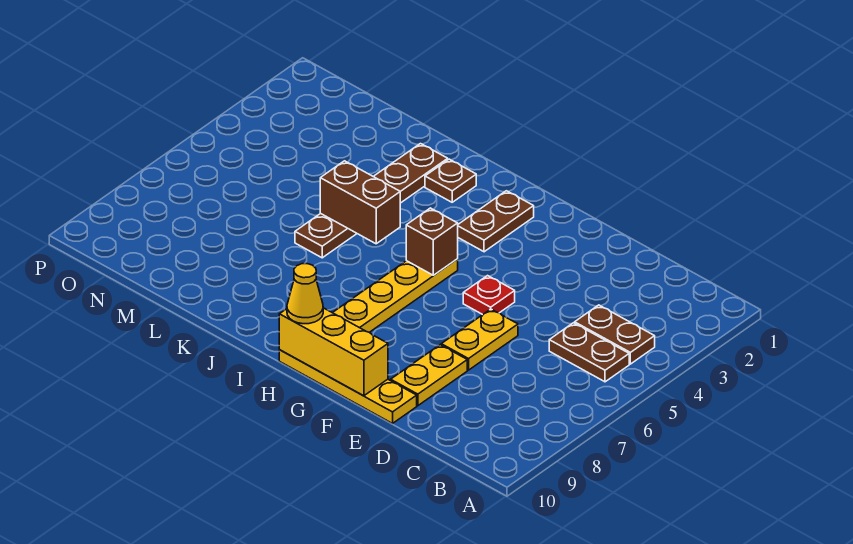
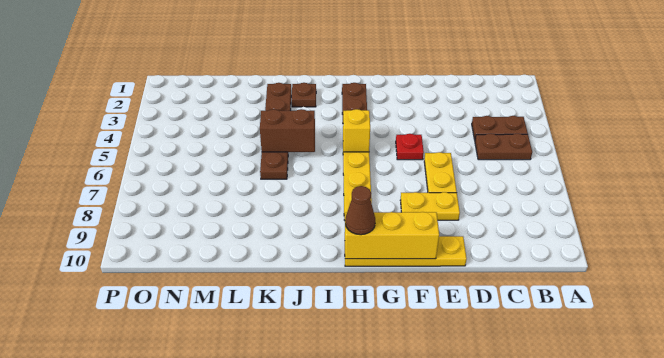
yellow plate E8:E9 level 1 -> yellow plate E8:F8 level 1
brown brick H5 level 2 -> yellow brick H5 level 2
yellow cone H10 level 3 -> brown cone H10 level 3

